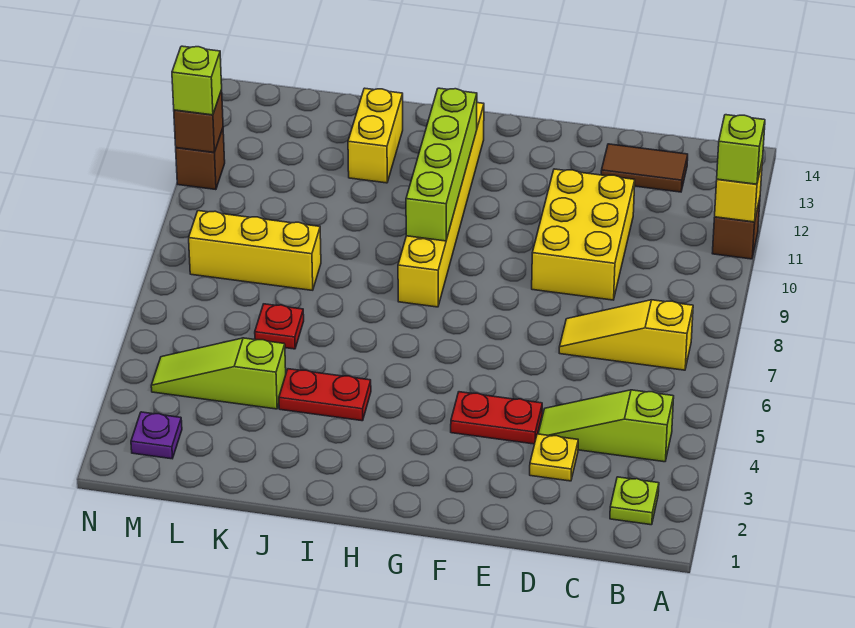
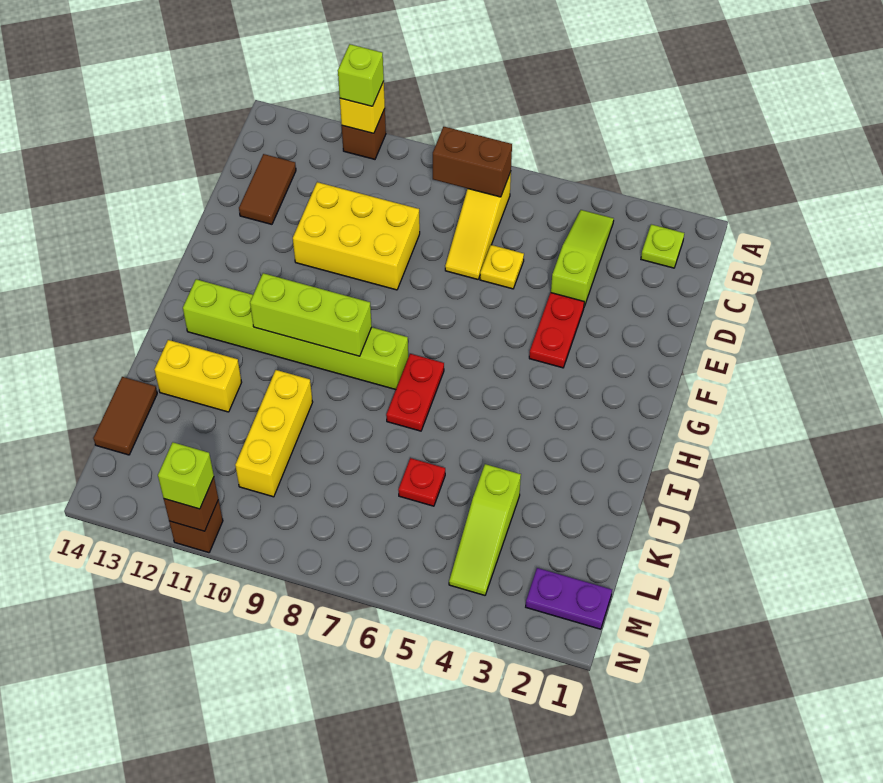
lime slope B4:D4 level 1 top B -> lime slope B4:D4 level 1 top D
none -> brown brick B7:B8 level 2
yellow plate D3 level 1 -> yellow plate D6 level 1
yellow brick H8:H13 level 1 -> lime brick H8:H13 level 1
lime brick H9:H12 level 2 -> lime brick H9:H11 level 2
red plate I4:J4 level 1 -> red plate H7:I7 level 1
yellow brick K8:M8 level 1 -> yellow brick J10:L10 level 1
none -> brown tile K14:L14 level 1
purple plate M2 level 1 -> purple plate M1:M2 level 1

